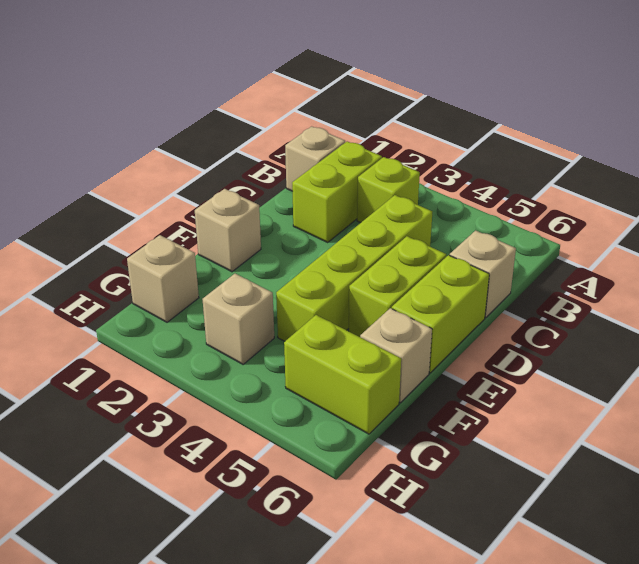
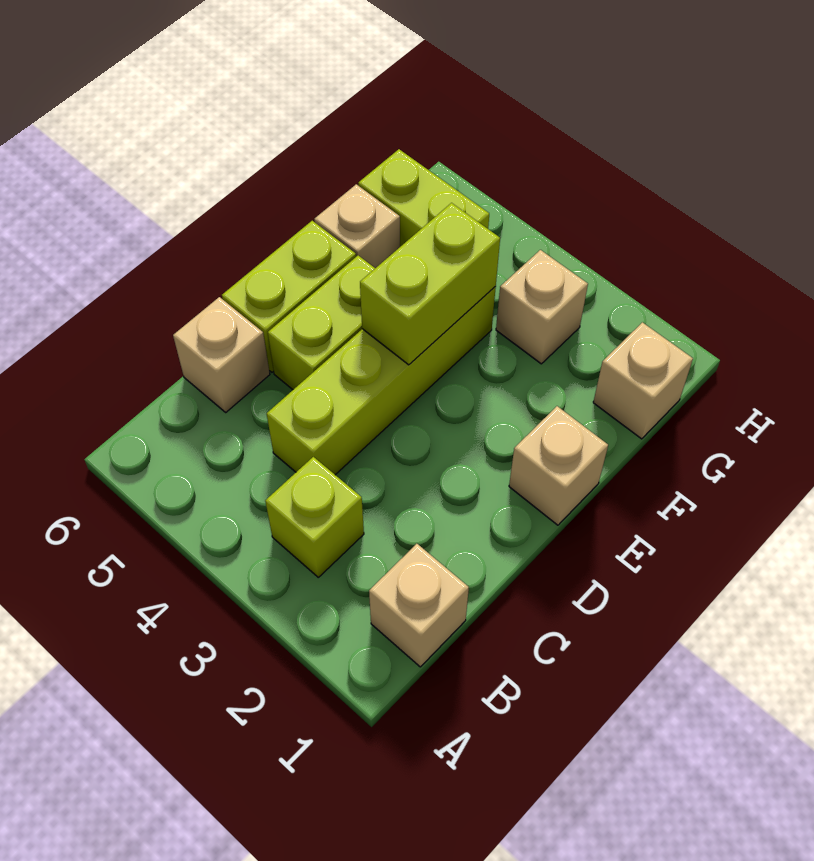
lime brick B2:C2 level 1 -> lime brick E4:F4 level 2

